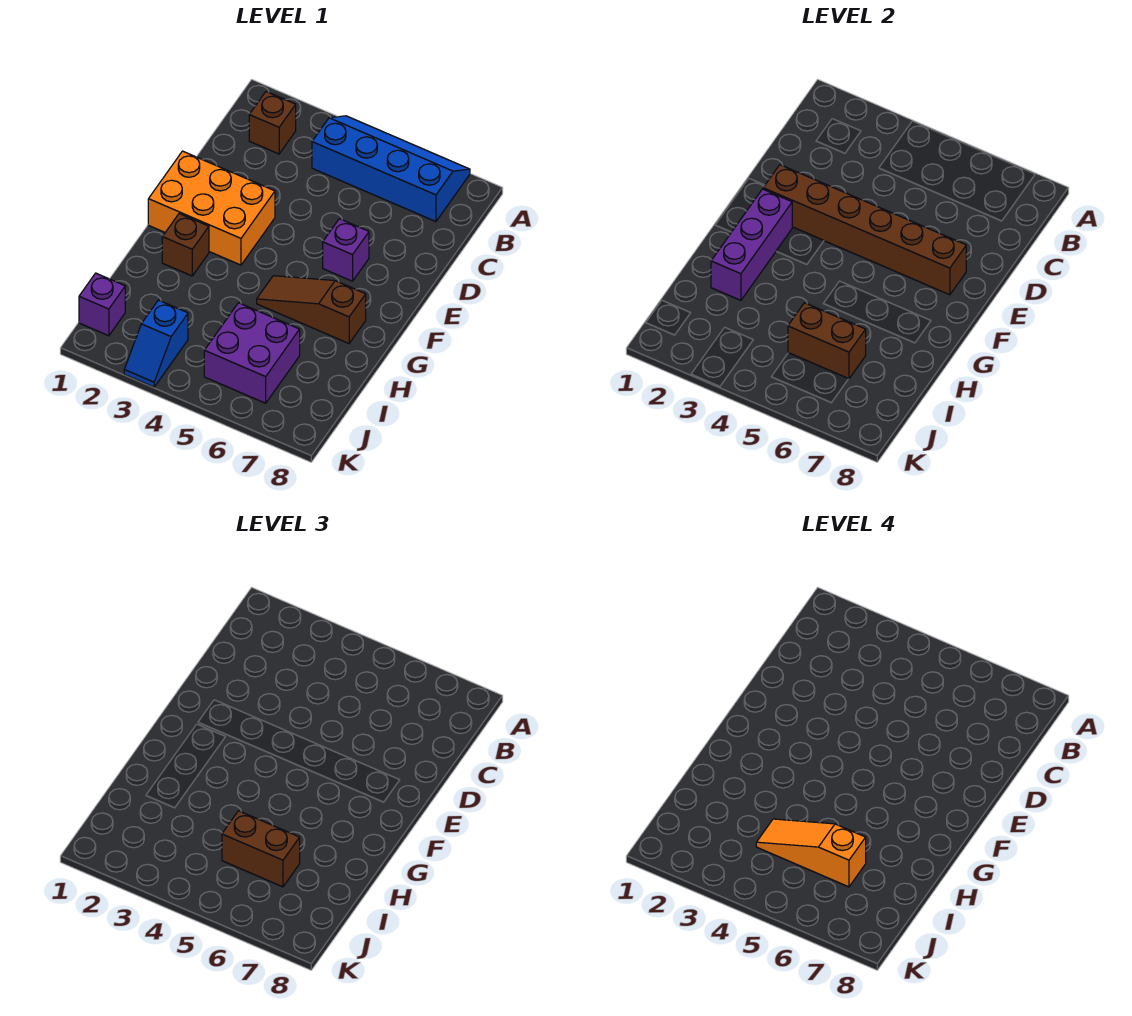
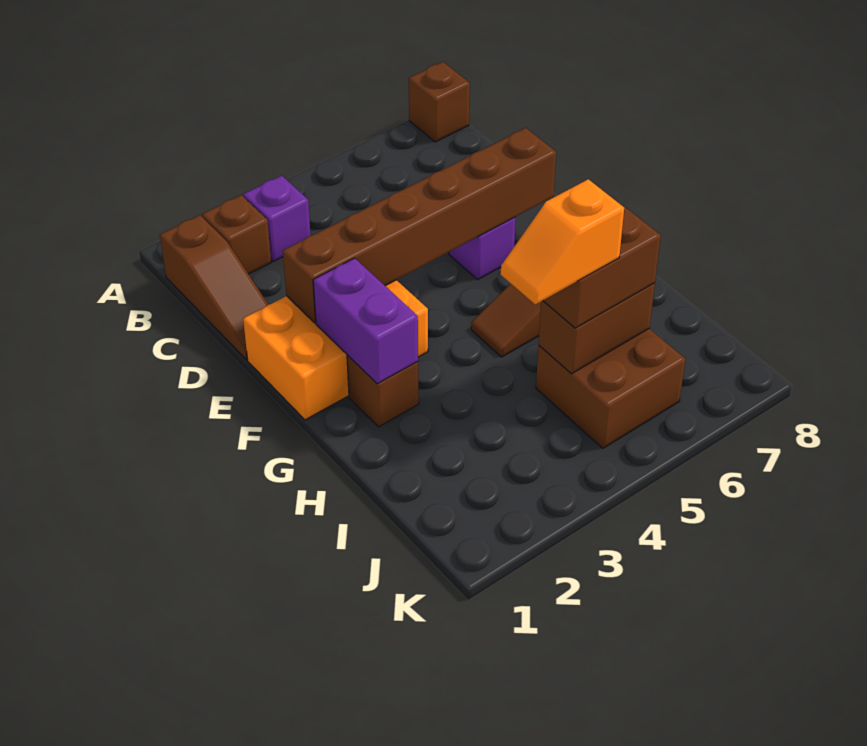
blue slope A4:B7 level 1 top B -> none
none -> brown brick A8 level 1
none -> brown slope B1:D1 level 1 top B
purple brick F2:H2 level 2 -> purple brick F2:G2 level 2
orange slope I4:I6 level 4 top 6 -> orange slope I4:I5 level 4 top 5
purple brick I5:J6 level 1 -> brown brick I5:J6 level 1
purple brick J1 level 1 -> purple brick B3 level 1
blue slope J3:K3 level 1 top J -> none

